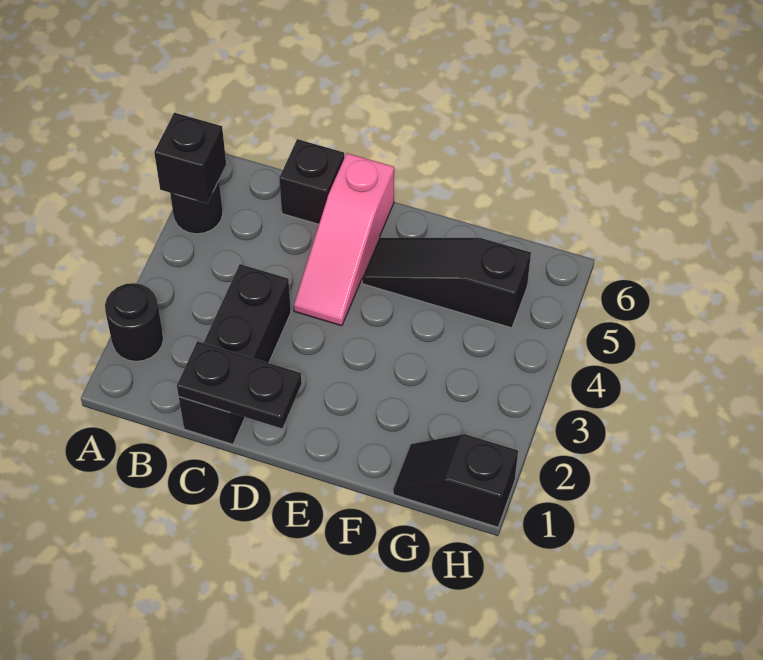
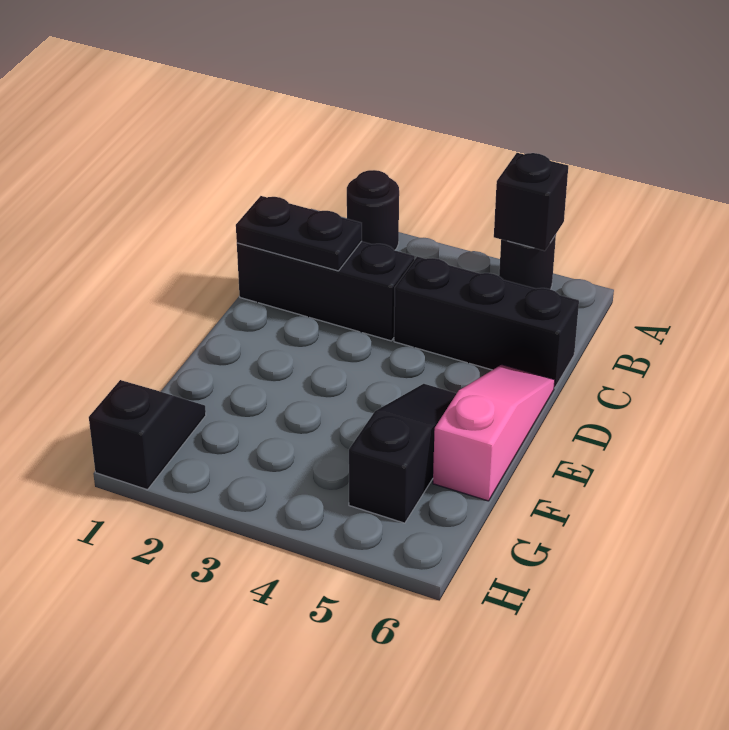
black plate C1:D1 level 2 -> black plate C1:C2 level 2
black brick C6 level 1 -> black brick C4:C6 level 1
pink slope D4:D6 level 1 top 6 -> pink slope D6:F6 level 1 top F

